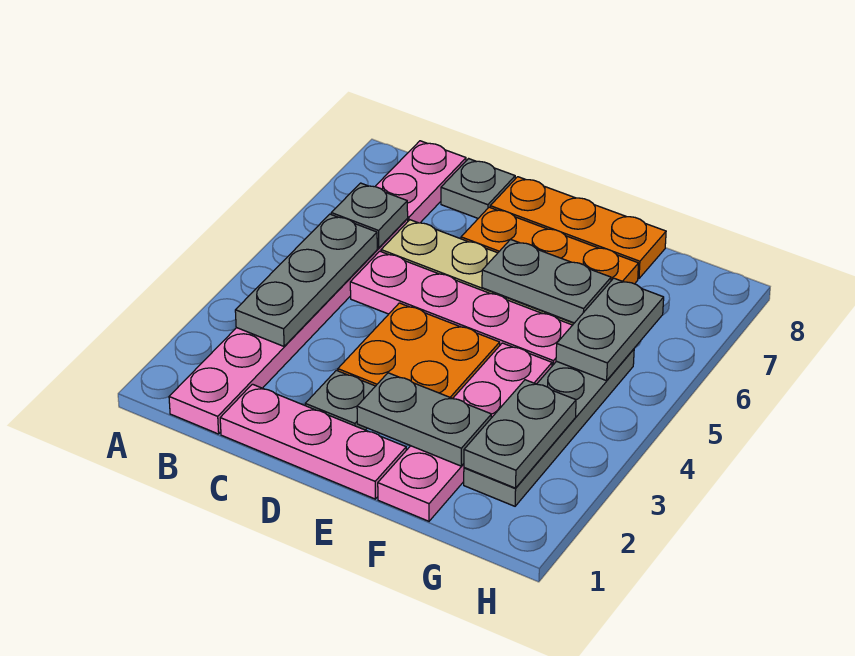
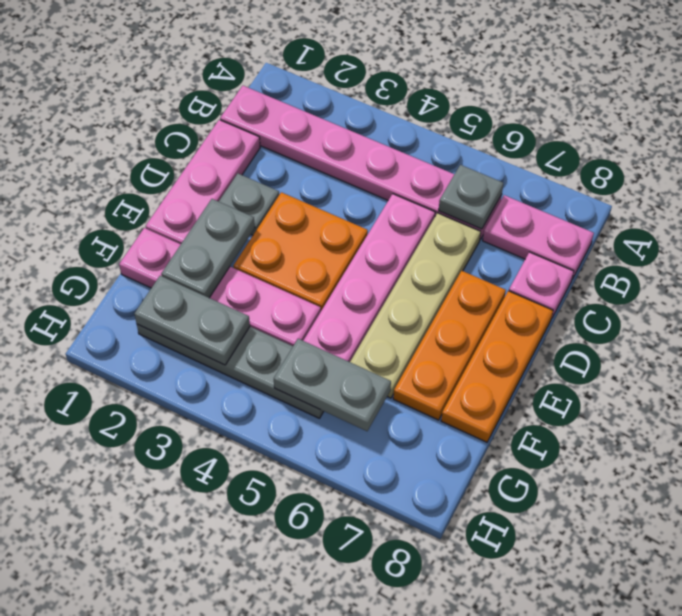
grey plate B3:B5 level 2 -> none
grey plate C8 level 1 -> pink plate C8 level 1
grey plate E6:F6 level 2 -> none

